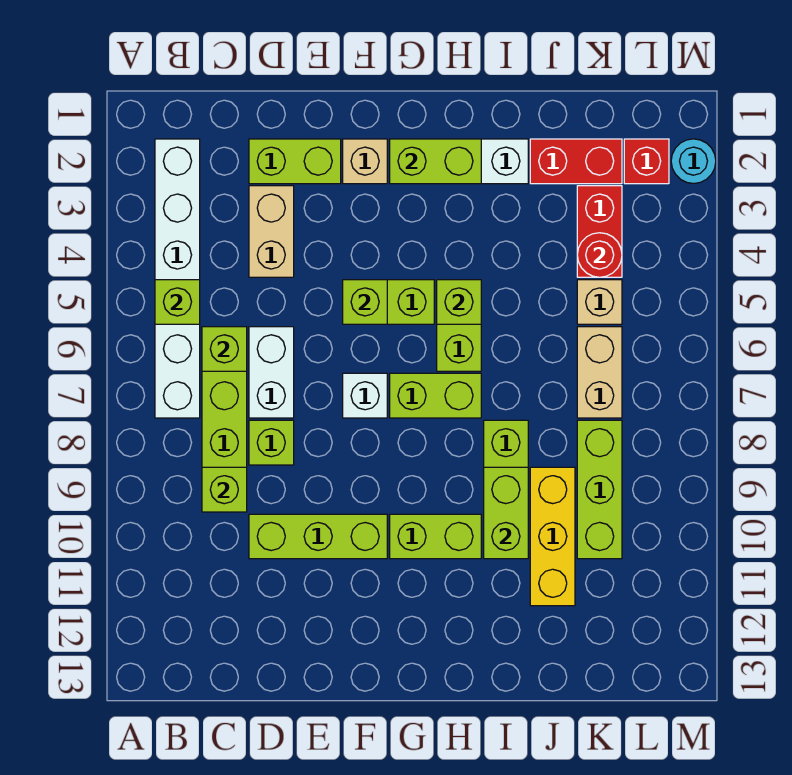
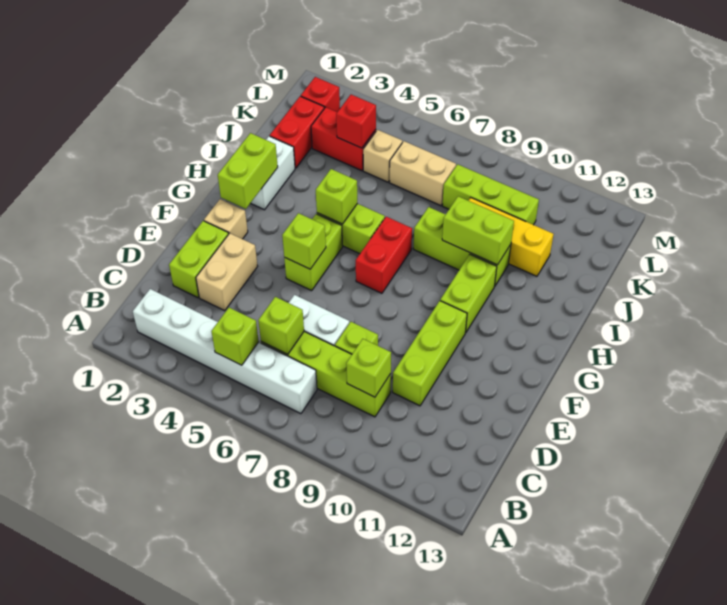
tan brick D3:D4 level 1 -> tan brick D3:E3 level 1
white brick F7 level 1 -> none
lime brick G7:H7 level 1 -> red brick G7:H7 level 1
red round brick K4 level 2 -> red brick K4 level 2
cyan round brick M2 level 1 -> none

